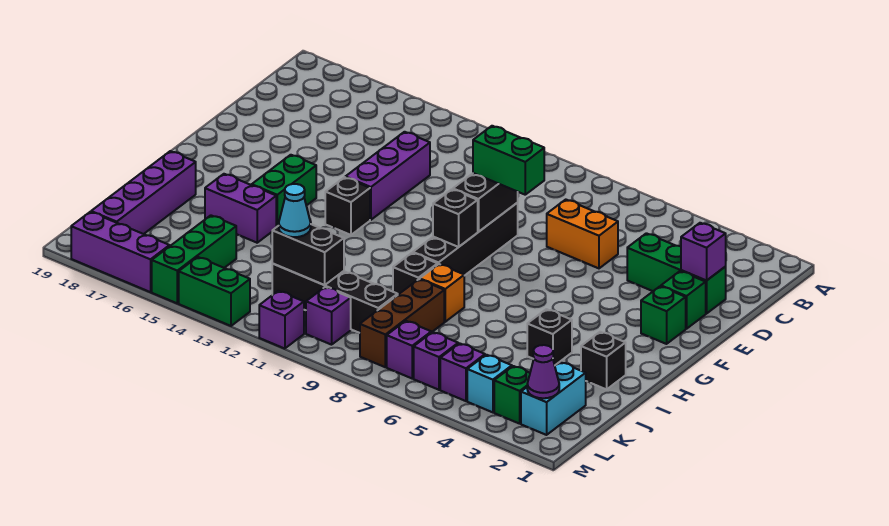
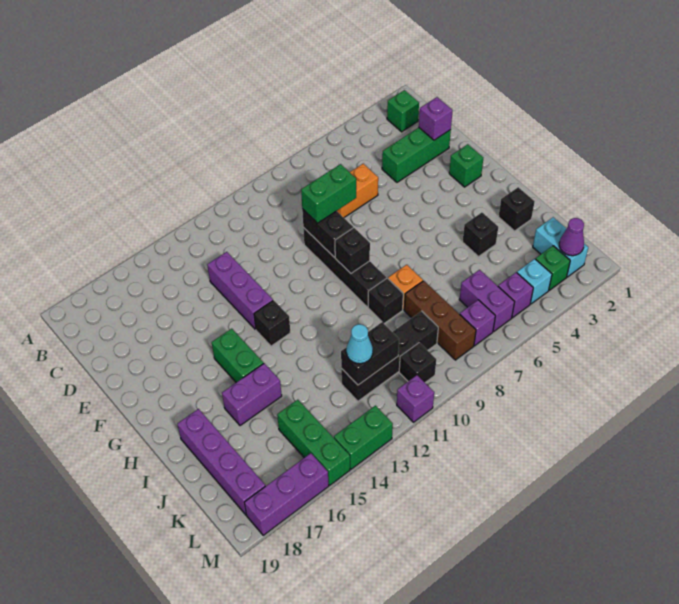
green brick E2 level 1 -> green brick B2 level 1
purple brick L6 level 1 -> purple brick K6:L6 level 1
purple brick L10 level 1 -> black brick L10 level 1

